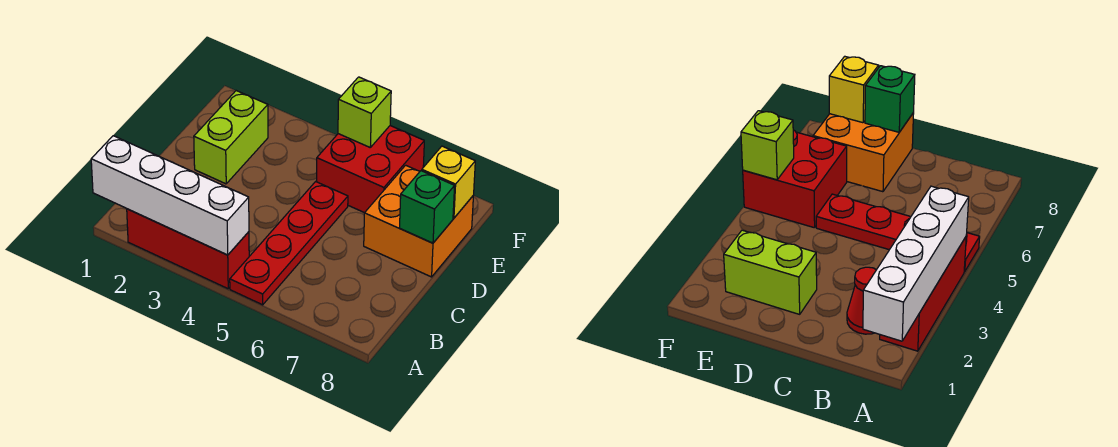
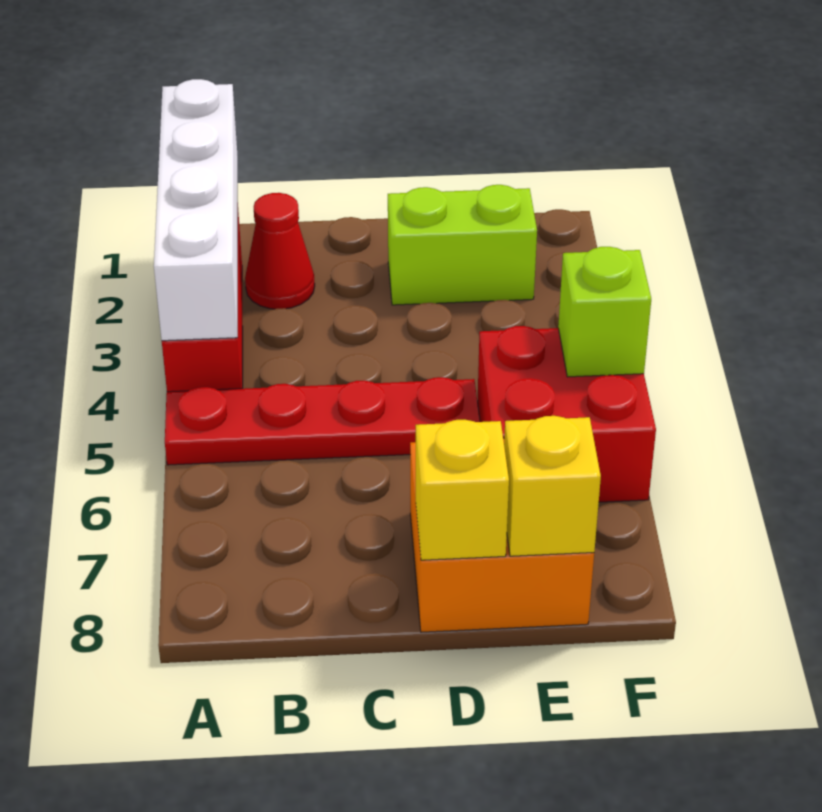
green brick D8 level 2 -> yellow brick D8 level 2

